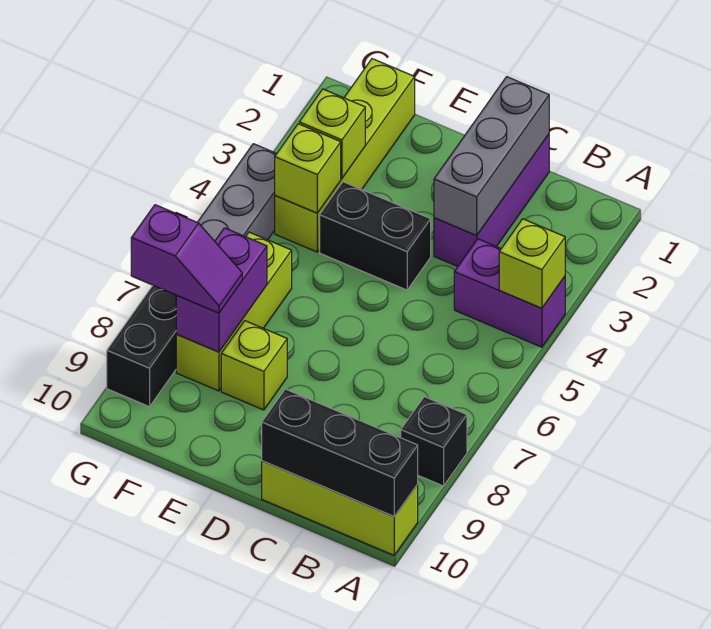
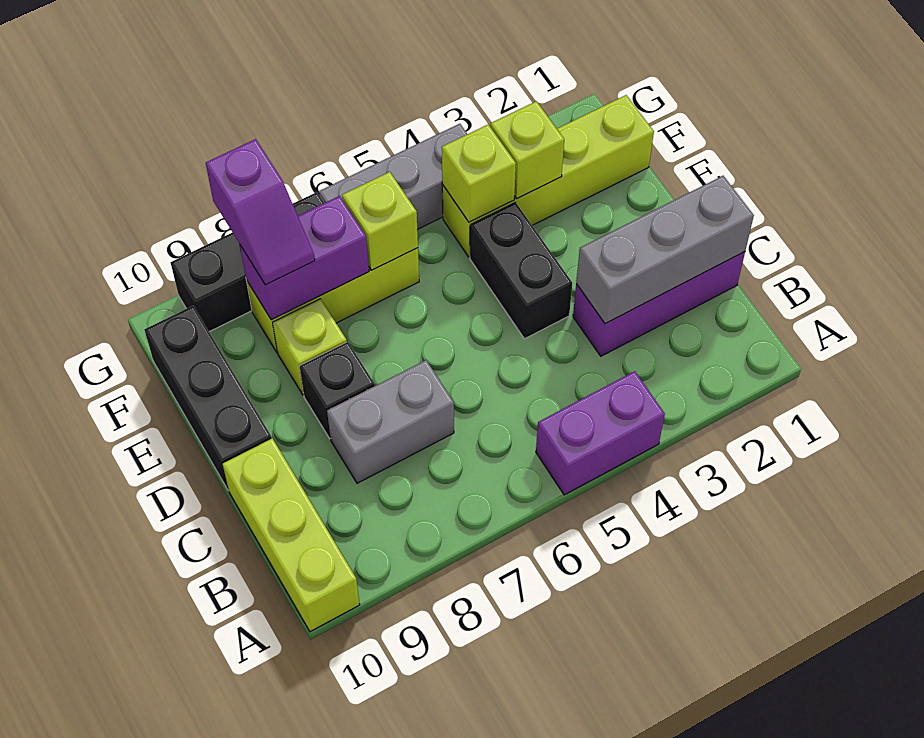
purple brick A4:B4 level 1 -> purple brick A4:A5 level 1
lime brick A4 level 2 -> lime brick F6 level 2
black brick A8 level 1 -> black brick D8 level 1
black brick A10:C10 level 2 -> black brick D10:F10 level 1
none -> grey brick C7:C8 level 1

